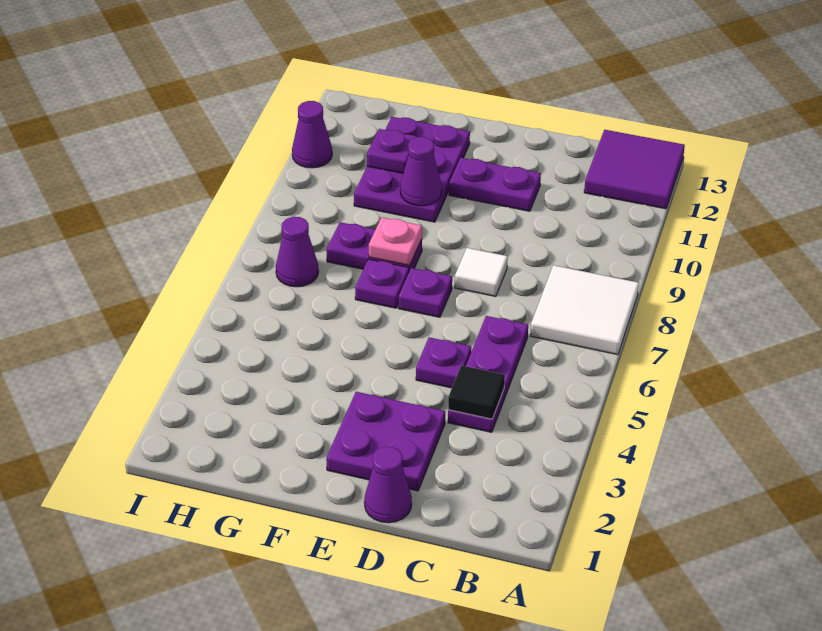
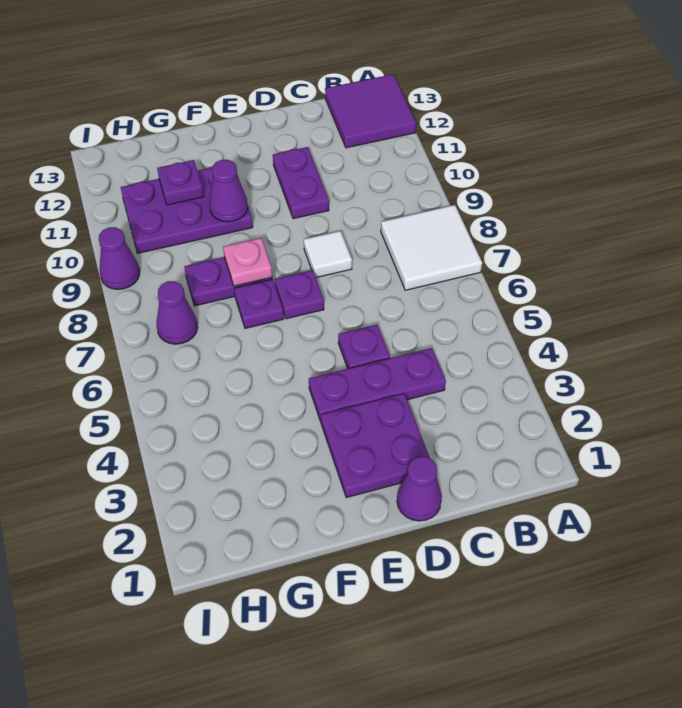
purple plate C4:C6 level 1 -> purple plate C4:E4 level 1
black tile C4 level 2 -> none
purple plate D11:E11 level 1 -> purple plate D10:D11 level 1
purple plate F10:G12 level 1 -> purple plate F10:H11 level 1
purple cone I11 level 1 -> purple cone I9 level 1

